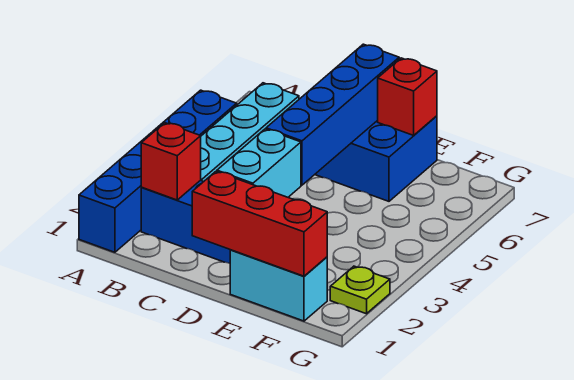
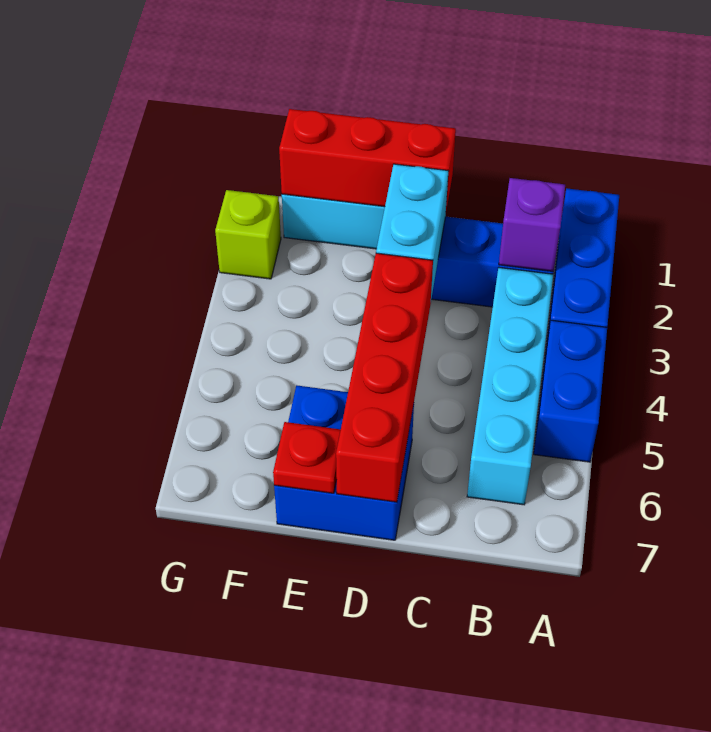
red brick B2 level 2 -> purple brick B2 level 2
blue brick D4:D7 level 2 -> red brick D4:D7 level 2
red brick E7 level 2 -> red plate E7 level 2
lime plate G2 level 1 -> lime brick G2 level 1

